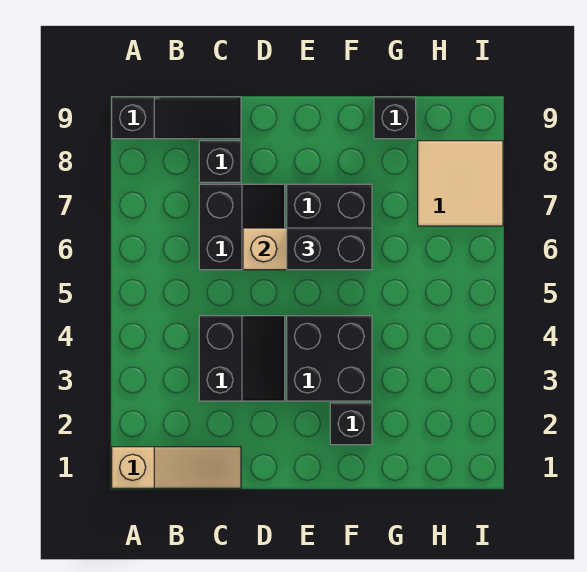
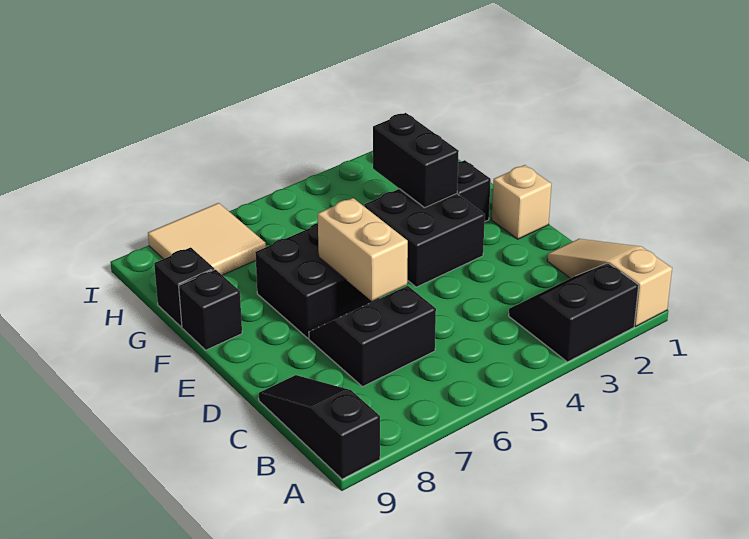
black slope C3:D4 level 1 top C -> black slope A2:B3 level 1 top A
black brick C8 level 1 -> black brick F9 level 1
none -> tan brick E1 level 1
black brick E6:F6 level 3 -> black brick F3:G3 level 2

